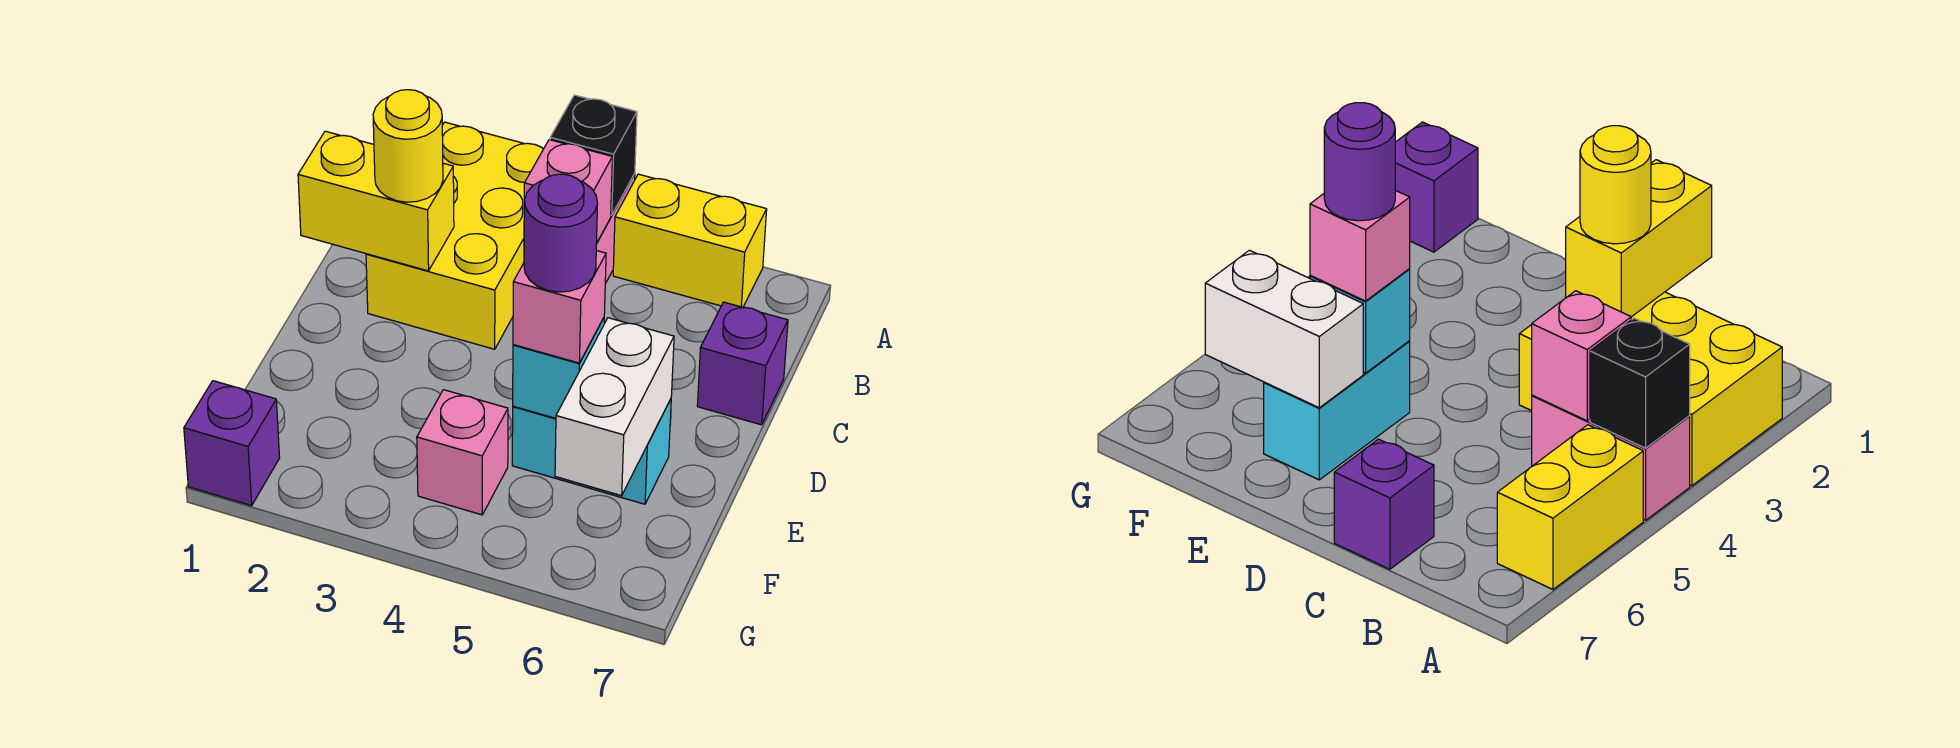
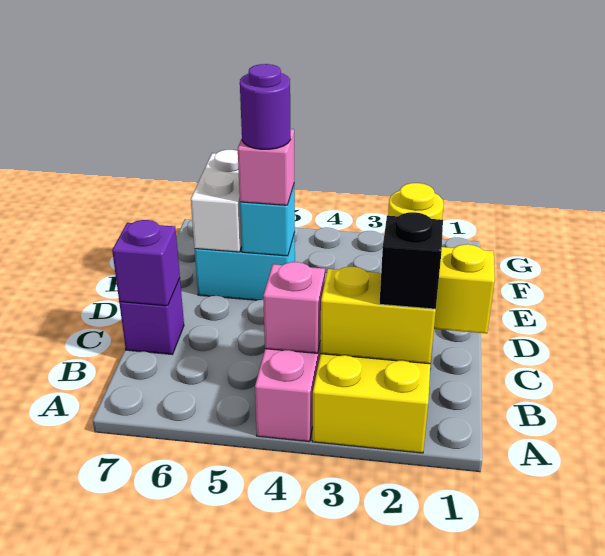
black brick A4 level 2 -> black brick B2 level 3
yellow brick A5:A6 level 1 -> yellow brick B2:B3 level 2
pink brick F4 level 1 -> none
purple brick G1 level 1 -> purple brick C7 level 2

